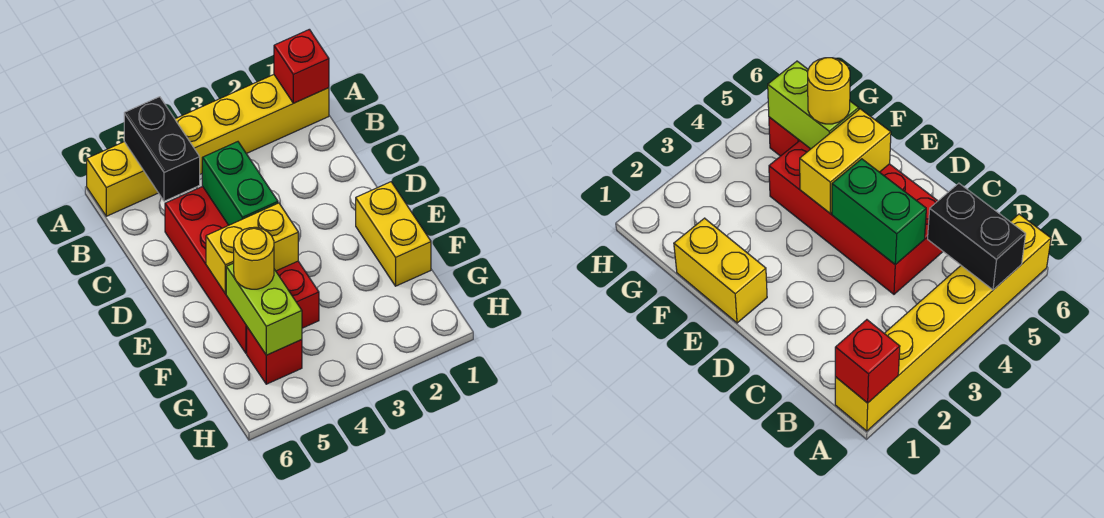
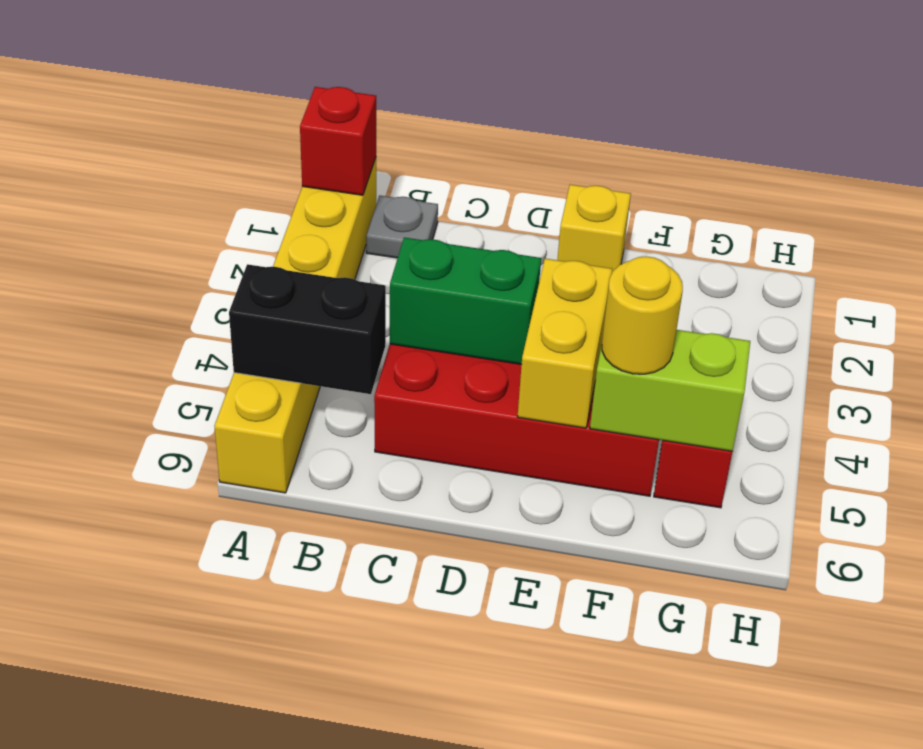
none -> grey plate B1 level 1
yellow brick E1:F1 level 1 -> yellow brick E1 level 1

